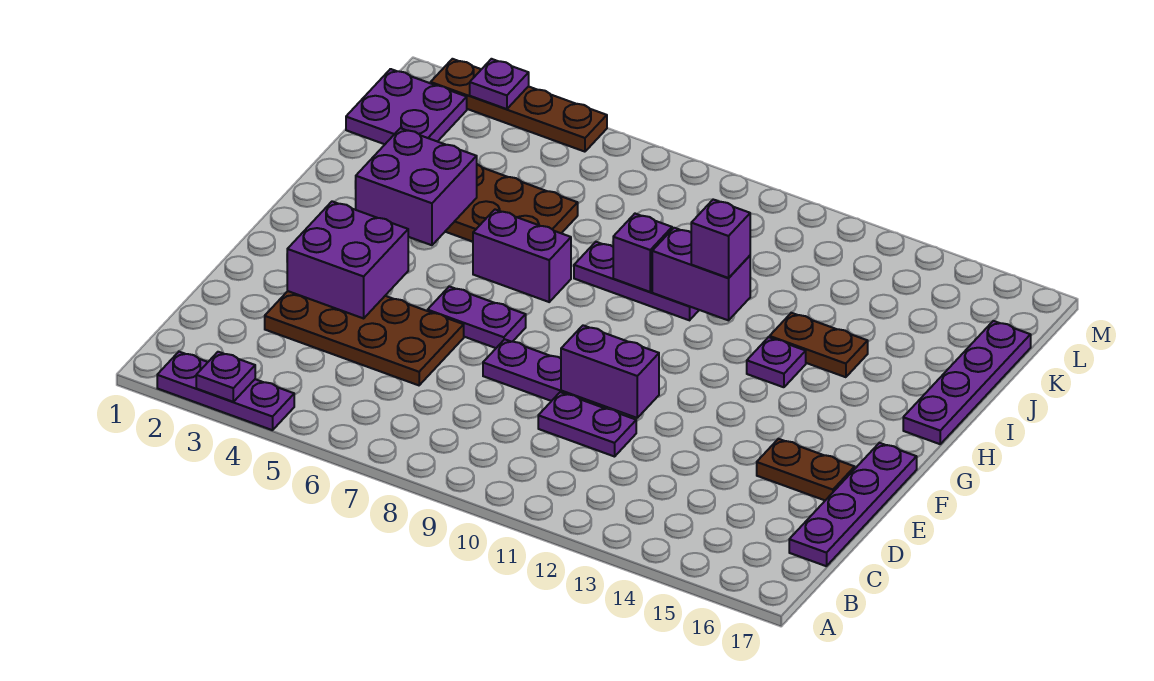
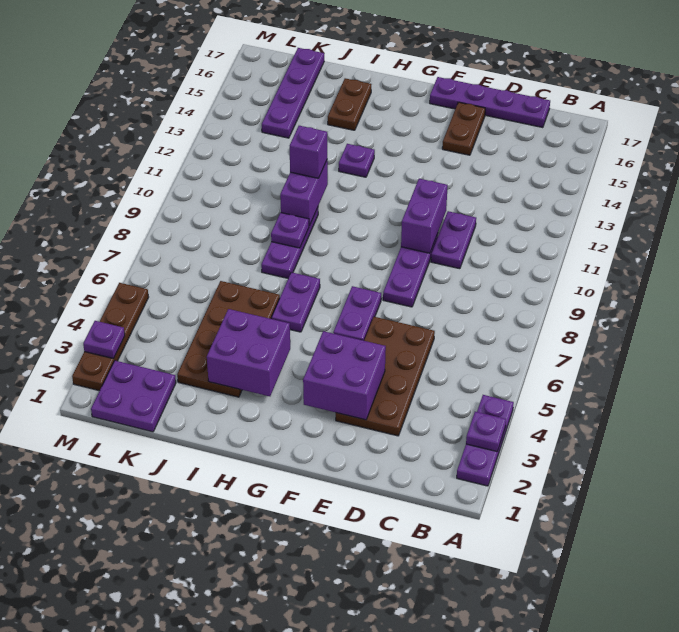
purple brick H6:H7 level 1 -> purple plate H6:H7 level 1
purple plate H17:K17 level 1 -> purple plate K14:K17 level 1
purple brick I9 level 2 -> purple plate I9 level 2
brown plate I13:I14 level 1 -> brown plate I15:I16 level 1

